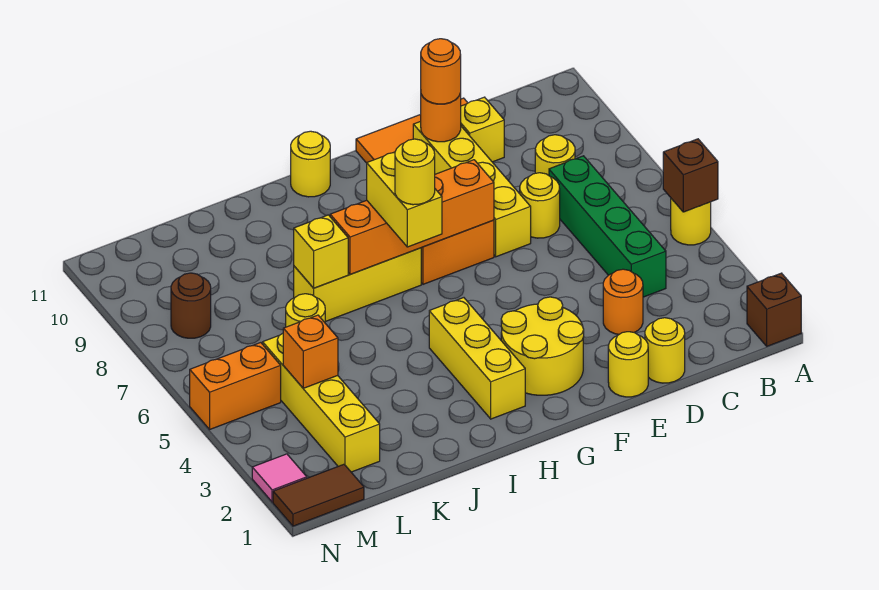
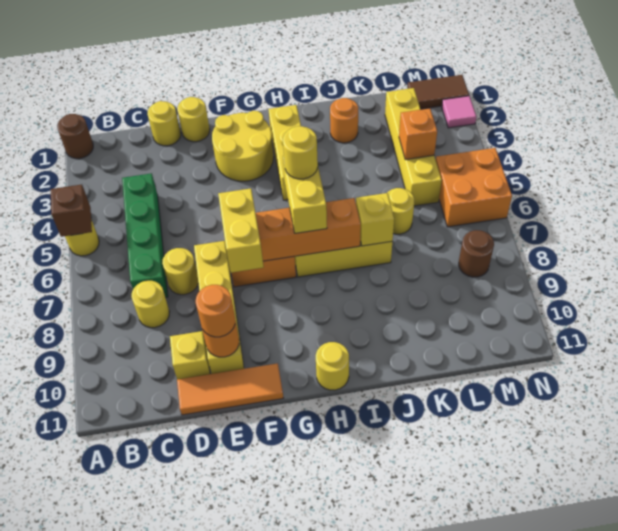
brown brick A1 level 1 -> brown round brick A1 level 1
orange round brick D3 level 1 -> orange round brick J2 level 1
none -> yellow brick F7:F8 level 3
orange brick M5:N5 level 1 -> orange brick M5:N6 level 1

